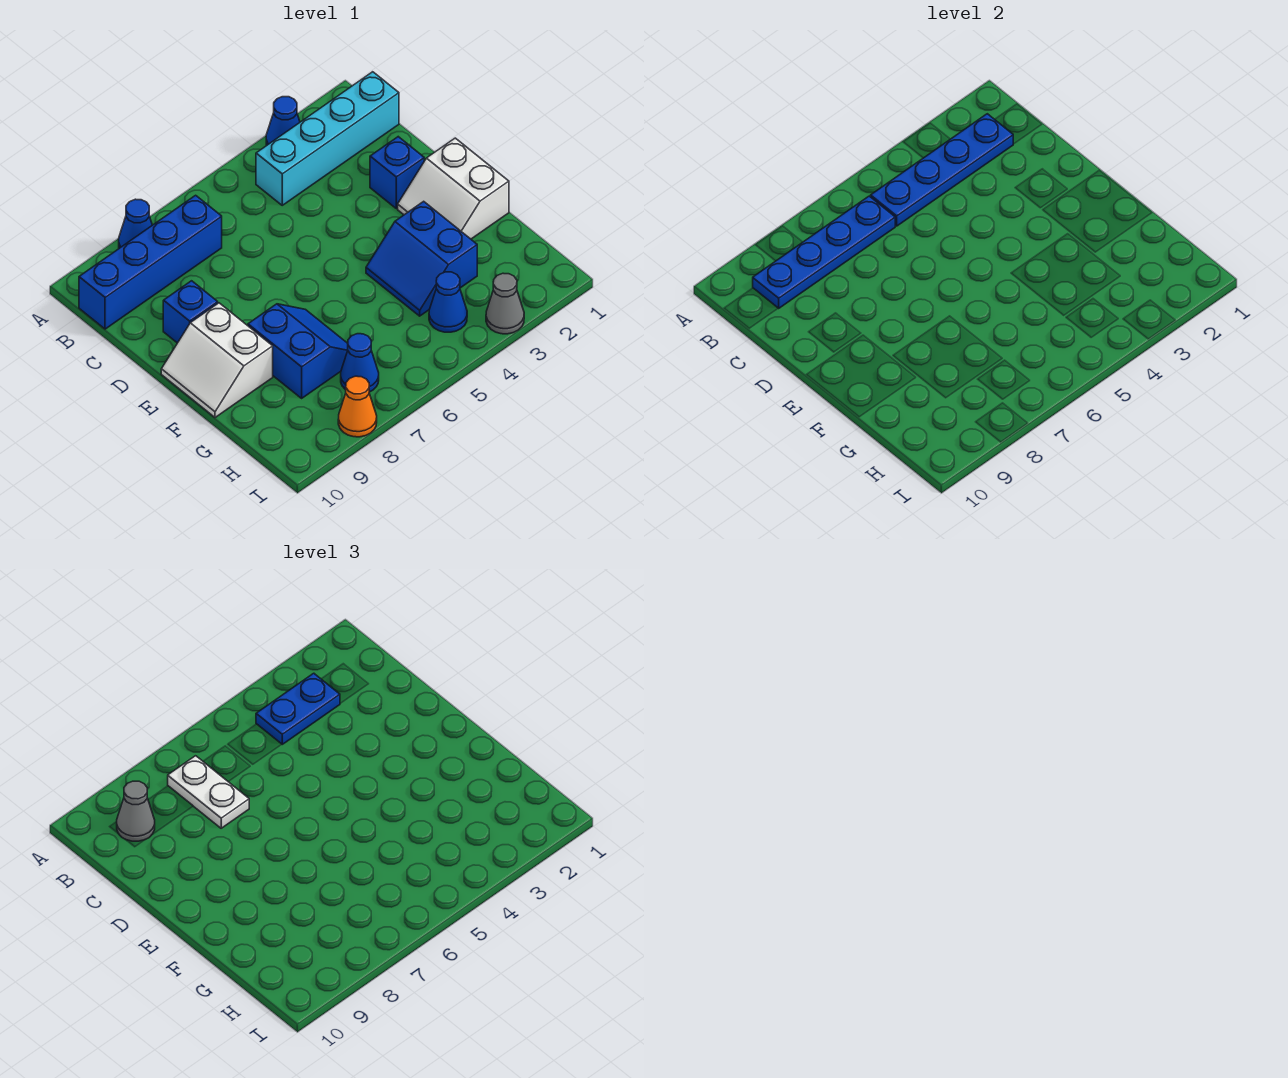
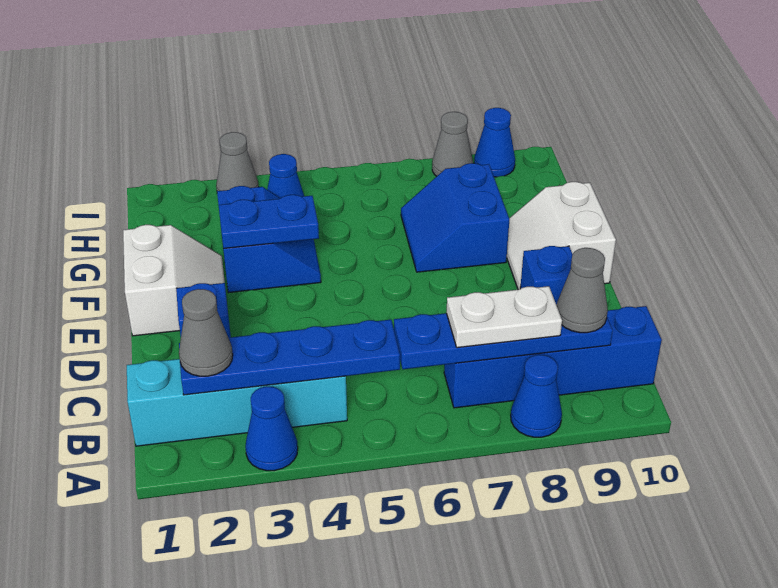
none -> grey cone B2 level 3
blue plate B3:B4 level 3 -> blue plate F3:F4 level 2
white plate B7:C7 level 3 -> white plate B7:B8 level 3
white slope E9:F10 level 1 top 9 -> white slope E9:F10 level 1 top 10
blue cone H7 level 1 -> blue cone I9 level 1
orange cone I8 level 1 -> grey cone I8 level 1

